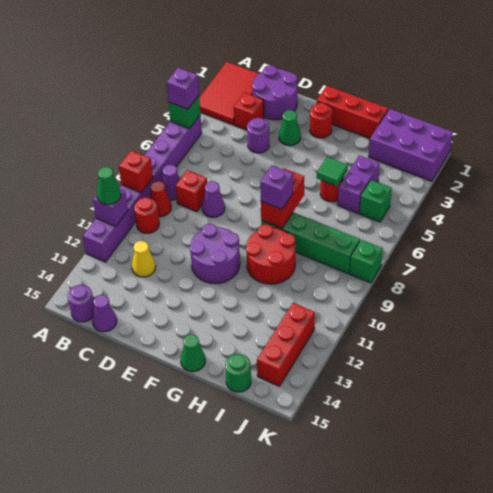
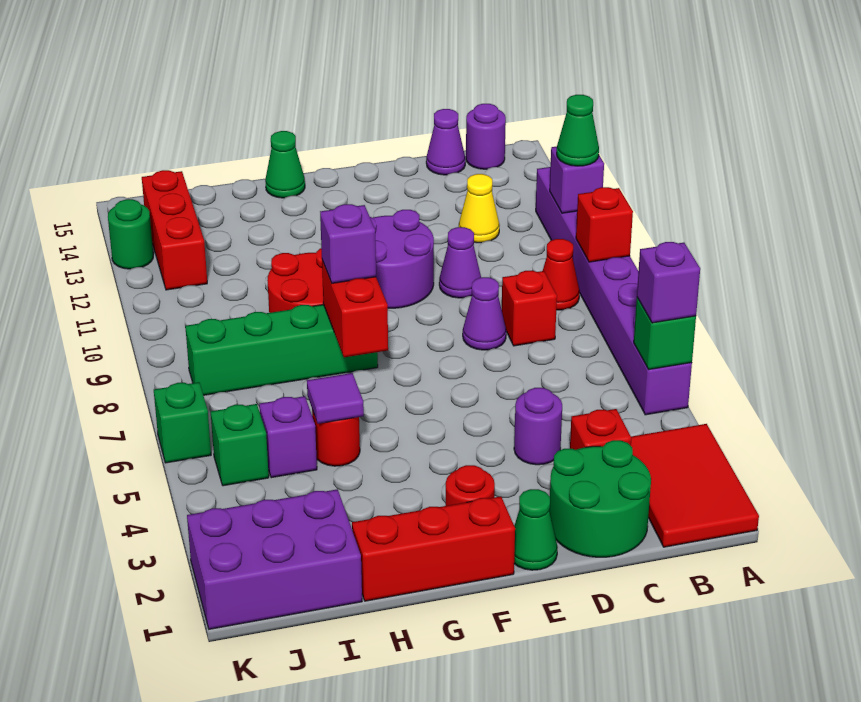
purple cone B8 level 1 -> purple cone D10 level 1
red round brick B10 level 1 -> none
purple round brick C1:D2 level 1 -> green round brick C1:D2 level 1
green cone E3 level 1 -> green cone E1 level 1
green tile H5 level 2 -> purple tile H5 level 2
purple brick I4:I5 level 1 -> purple brick I5 level 1
green round brick I15 level 1 -> green round brick K13 level 1
green brick K8 level 1 -> green brick K6 level 1

